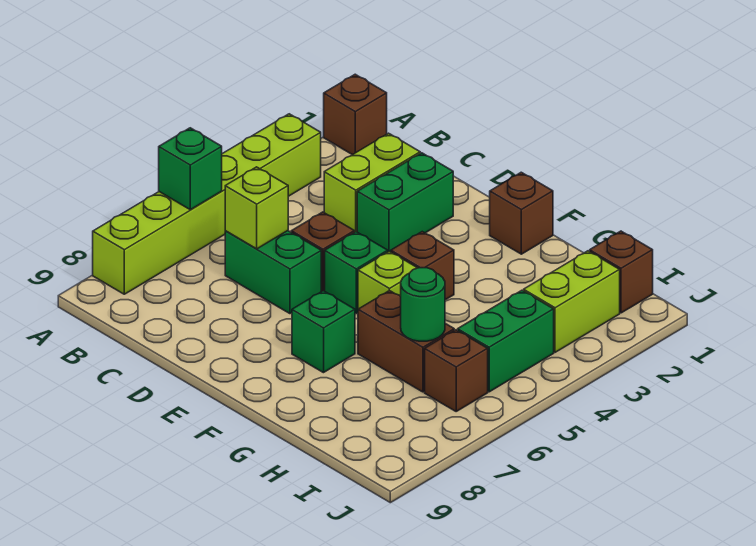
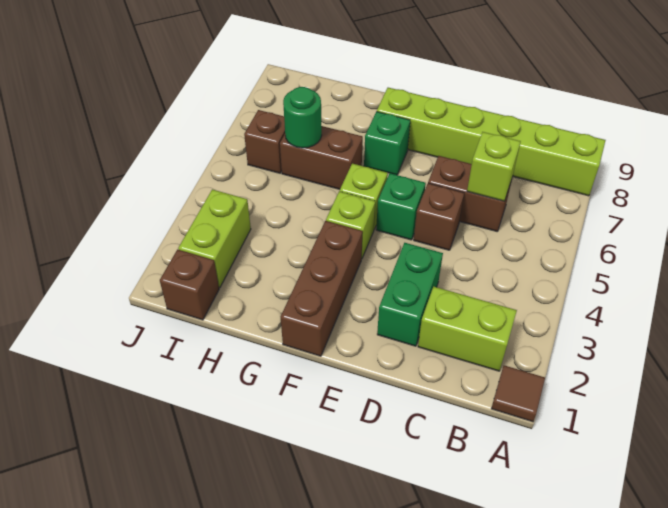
brown brick A1 level 1 -> brown tile A1 level 1
lime brick A3:A8 level 1 -> lime brick A8:F8 level 1
green brick A6 level 2 -> none
lime brick C2:C3 level 1 -> lime brick B2:C2 level 1
green brick C6:D6 level 1 -> brown brick C6:D6 level 1
brown brick F1 level 1 -> brown brick F1:F3 level 1
brown brick F4 level 1 -> lime brick F4 level 1
green brick I4:I5 level 1 -> none

